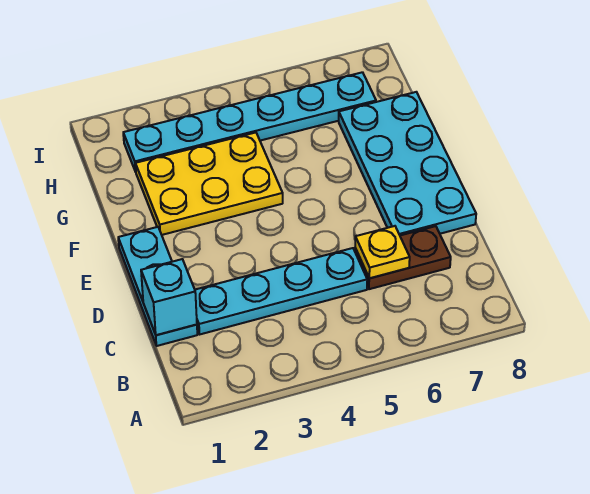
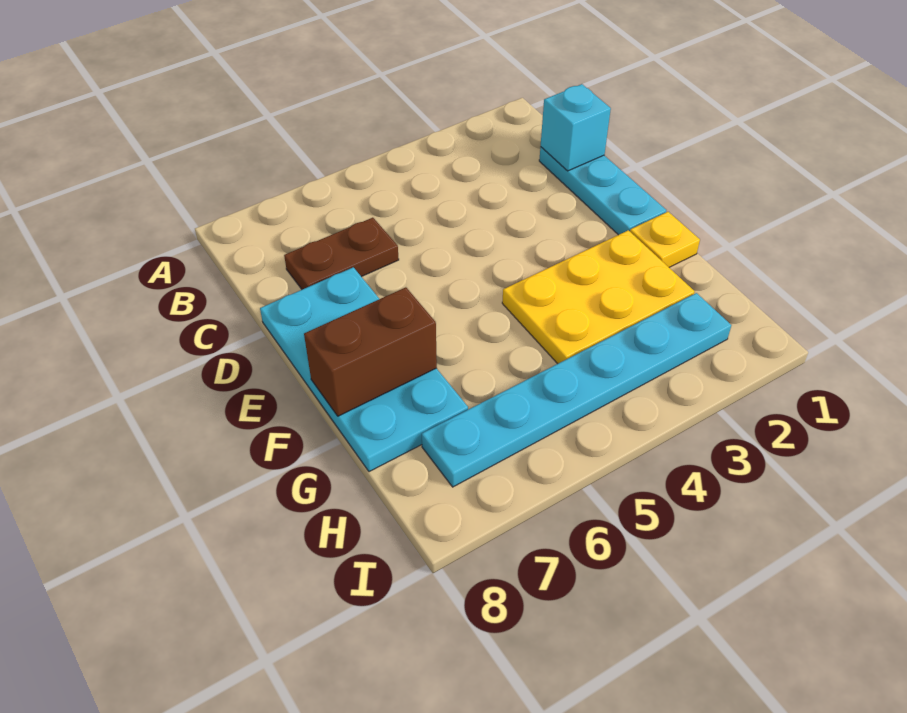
cyan plate C2:C5 level 1 -> none
yellow plate C6 level 2 -> yellow plate F1 level 1
none -> brown brick F7:F8 level 2

